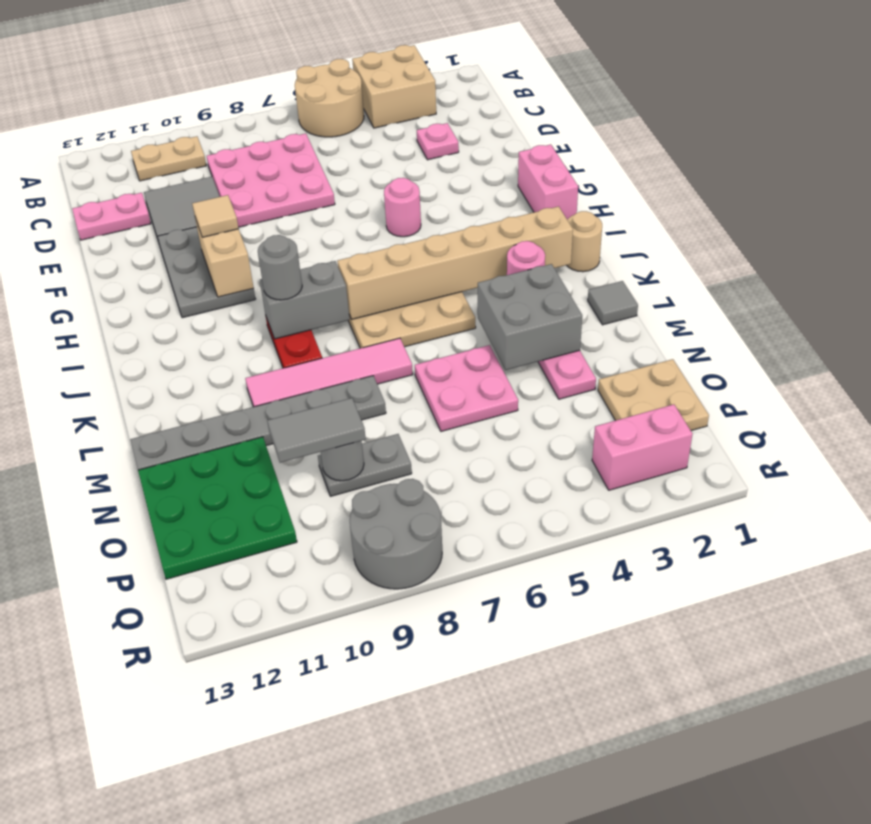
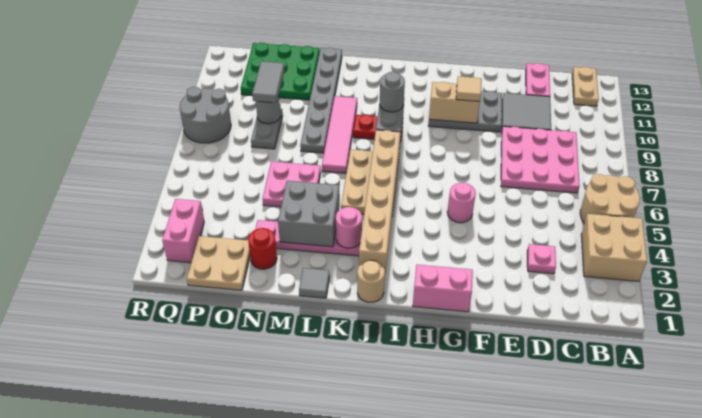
tan plate B10:B11 level 1 -> tan plate B12:B13 level 1
none -> red round brick N2 level 1

